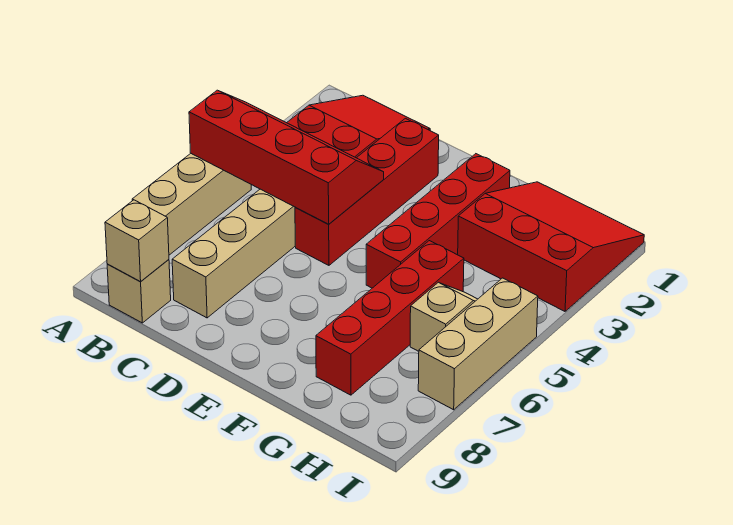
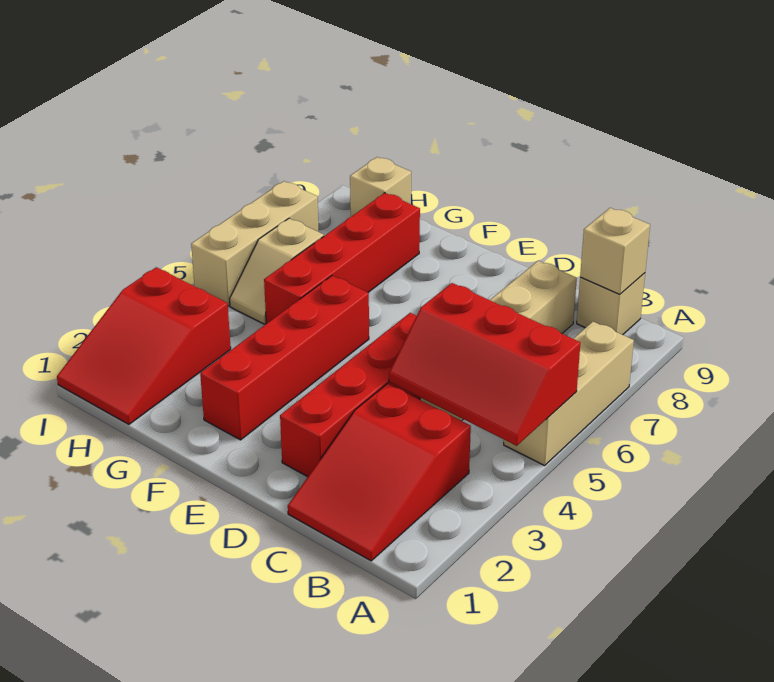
red slope A4:D5 level 2 top 5 -> red slope A4:C5 level 2 top 5
red slope G1:I3 level 1 top 3 -> red slope H1:I3 level 1 top 3
none -> tan brick H9 level 1

